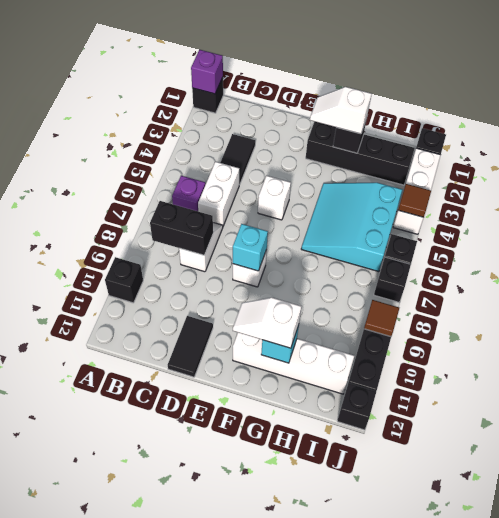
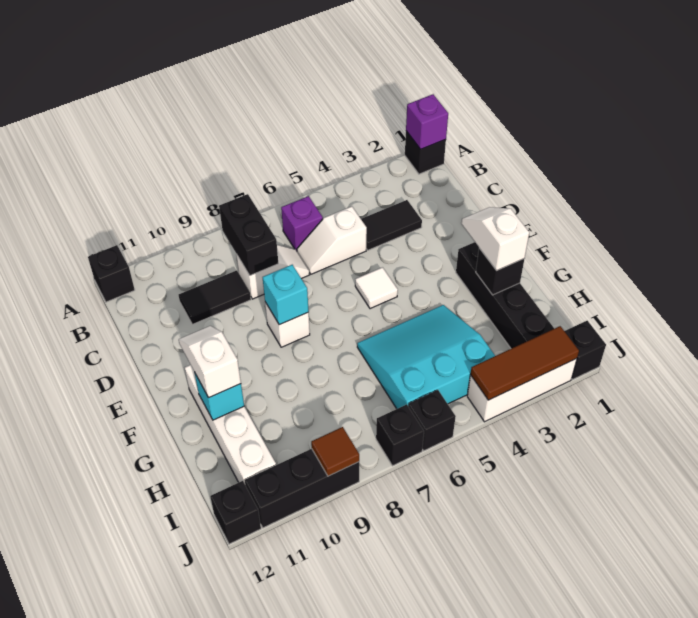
black brick A10 level 1 -> black brick A12 level 1
white brick C5:C6 level 1 -> white slope C5:C6 level 1 top 5
black tile D11:D12 level 1 -> black tile C9:C10 level 1
white brick E5 level 1 -> white tile E5 level 1
brown tile J4 level 2 -> brown tile J2:J4 level 2

